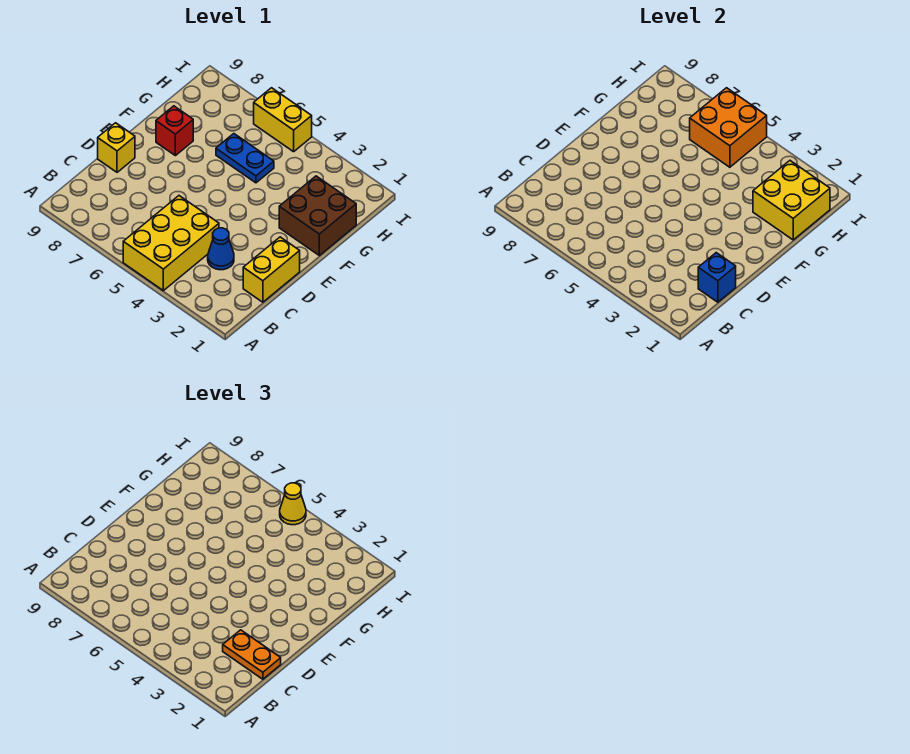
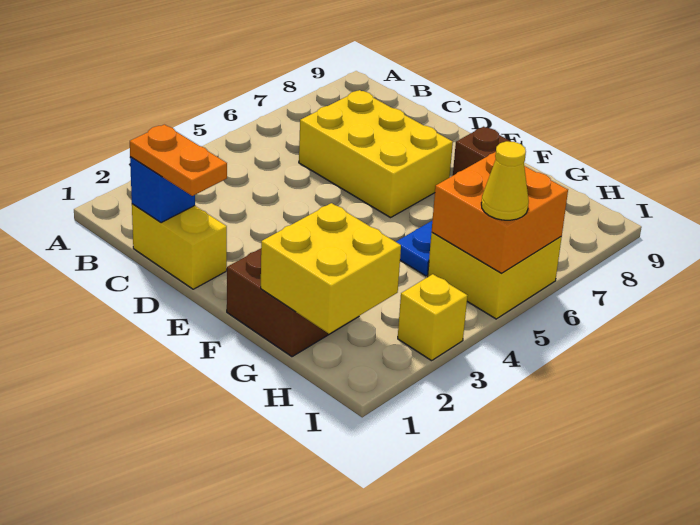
yellow brick A4:C5 level 1 -> yellow brick C6:E7 level 1
orange plate C1:C2 level 3 -> orange plate C1:D1 level 3
blue cone C3 level 1 -> none
yellow brick D9 level 1 -> yellow brick I3 level 1
red brick F8 level 1 -> brown brick F8 level 1
yellow brick I5:I6 level 1 -> yellow brick H5:I6 level 1

